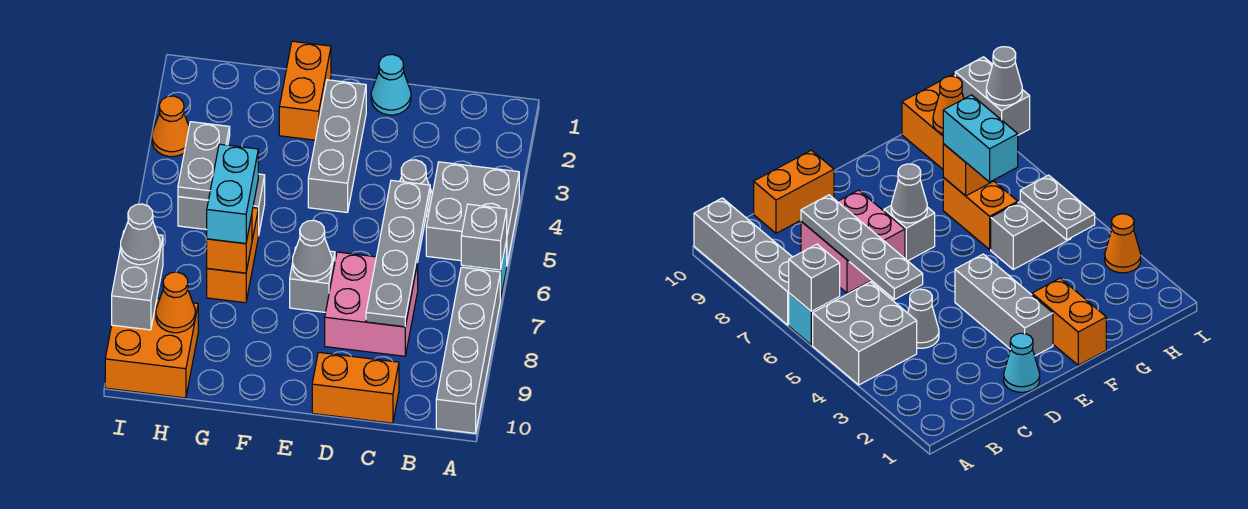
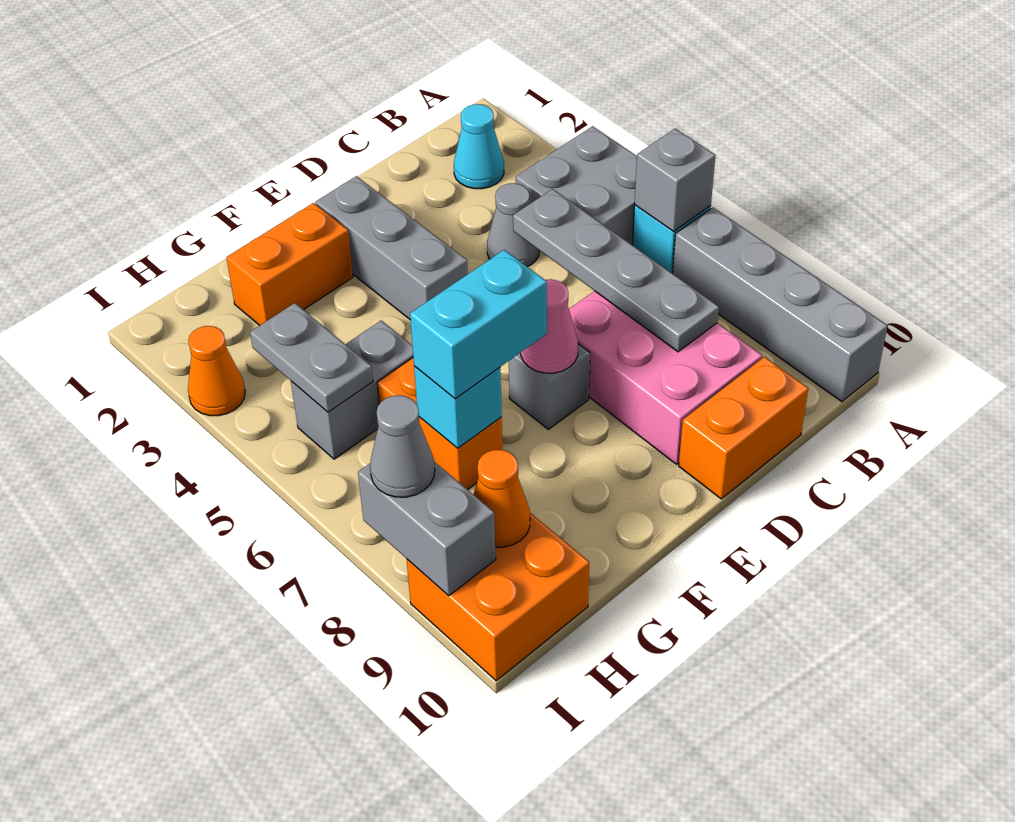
pink brick C7:D8 level 1 -> pink brick C7:D9 level 1
cyan cone D1 level 1 -> cyan cone B2 level 1
grey cone E7 level 2 -> pink cone E7 level 2
orange brick F1:F2 level 1 -> orange brick F2:G2 level 1
cyan brick G6:G7 level 3 -> cyan brick F7:G7 level 3
orange brick G7 level 2 -> cyan brick G7 level 2

